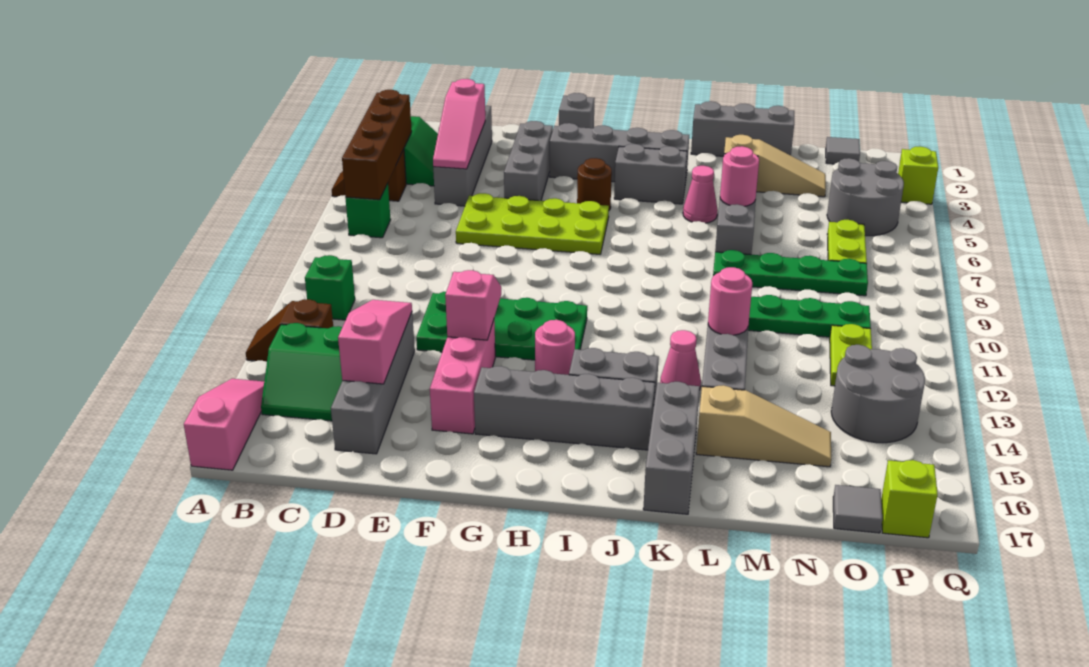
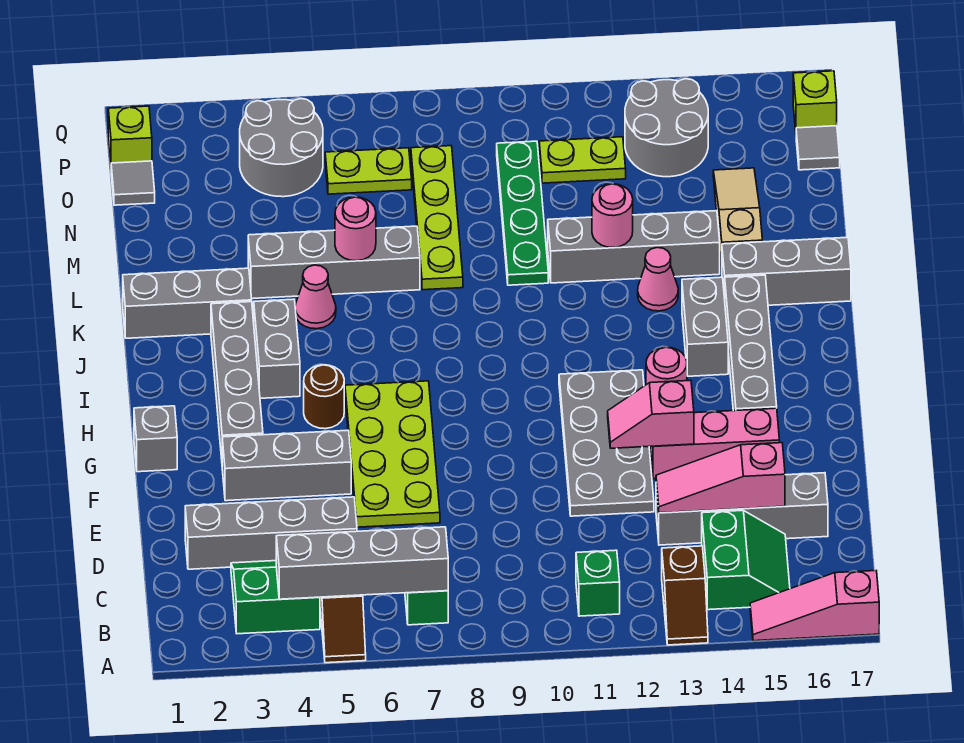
brown brick B4:B7 level 2 -> grey brick B4:B7 level 2
pink slope D3:D5 level 2 top 3 -> none
green plate E11:H12 level 1 -> grey plate E11:H12 level 1
grey brick K1:M1 level 1 -> grey brick K1:K3 level 1
tan slope L3:N3 level 1 top L -> none
green plate L8:O8 level 1 -> lime plate L8:O8 level 1
lime brick Q3 level 1 -> lime brick P1 level 1

